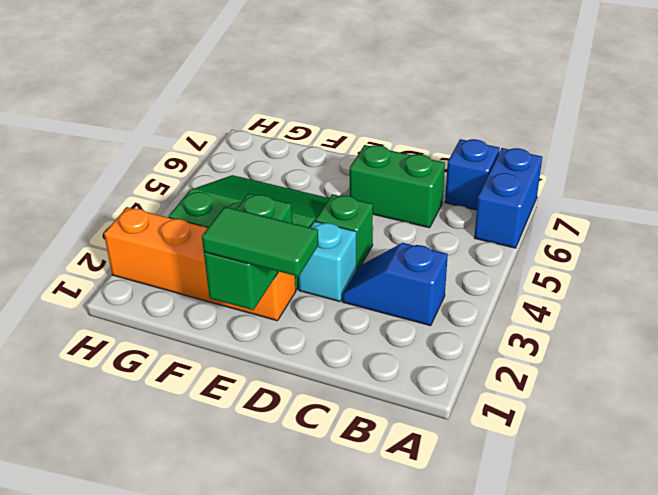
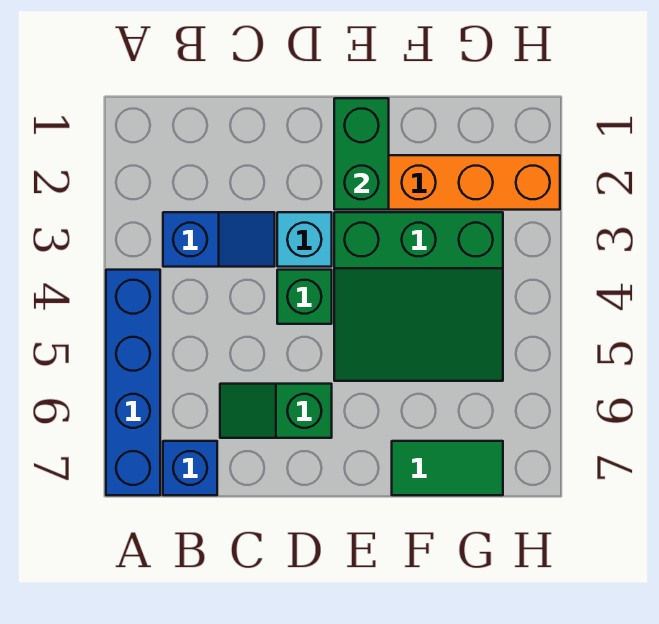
blue brick A6:A7 level 1 -> blue brick A4:A7 level 1
green brick C6:D6 level 1 -> green slope C6:D6 level 1 top D
green tile D1:E1 level 3 -> green tile F7:G7 level 1

